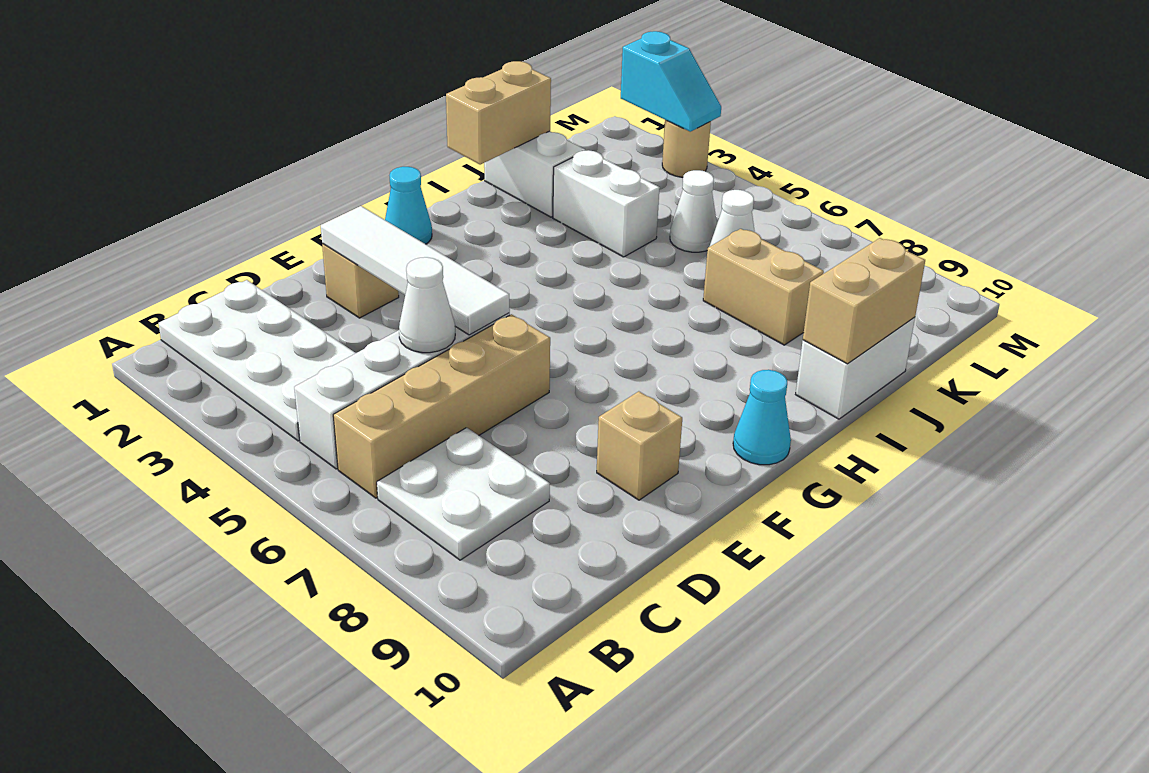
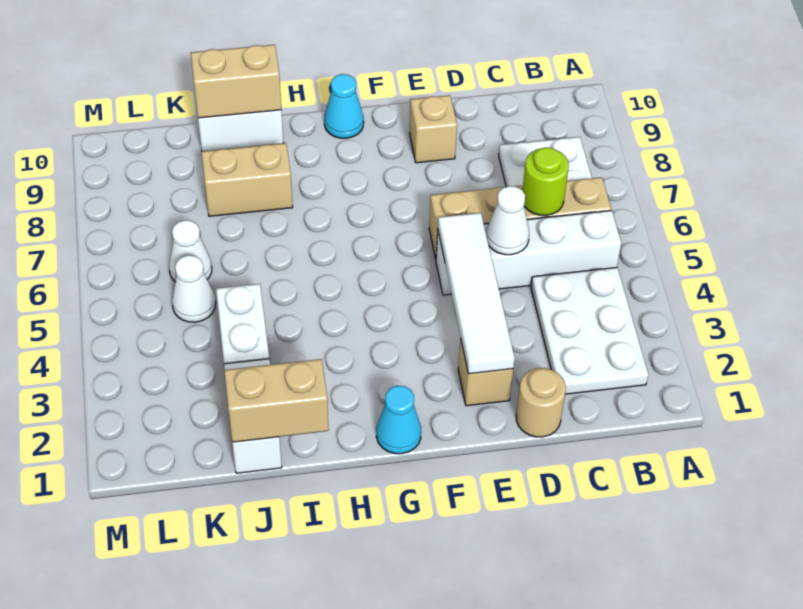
white plate B1:C4 level 1 -> white plate B2:C4 level 1
none -> lime round brick C6 level 2
tan brick J7:J8 level 1 -> tan brick I8:J8 level 1
cyan slope M2:M3 level 2 top 2 -> none
tan round brick M3 level 1 -> tan round brick D1 level 1

